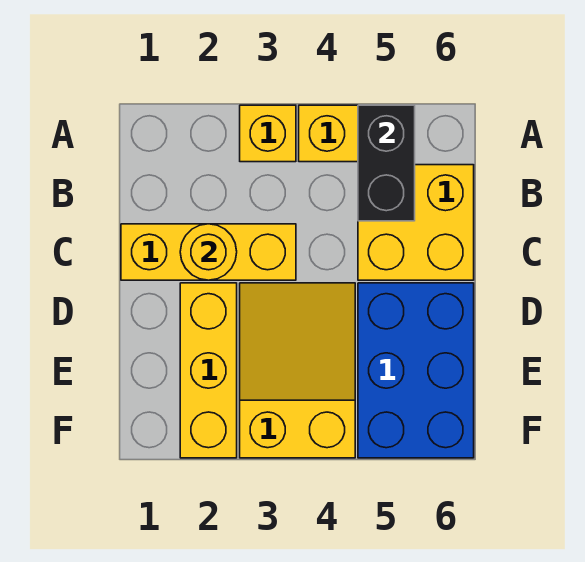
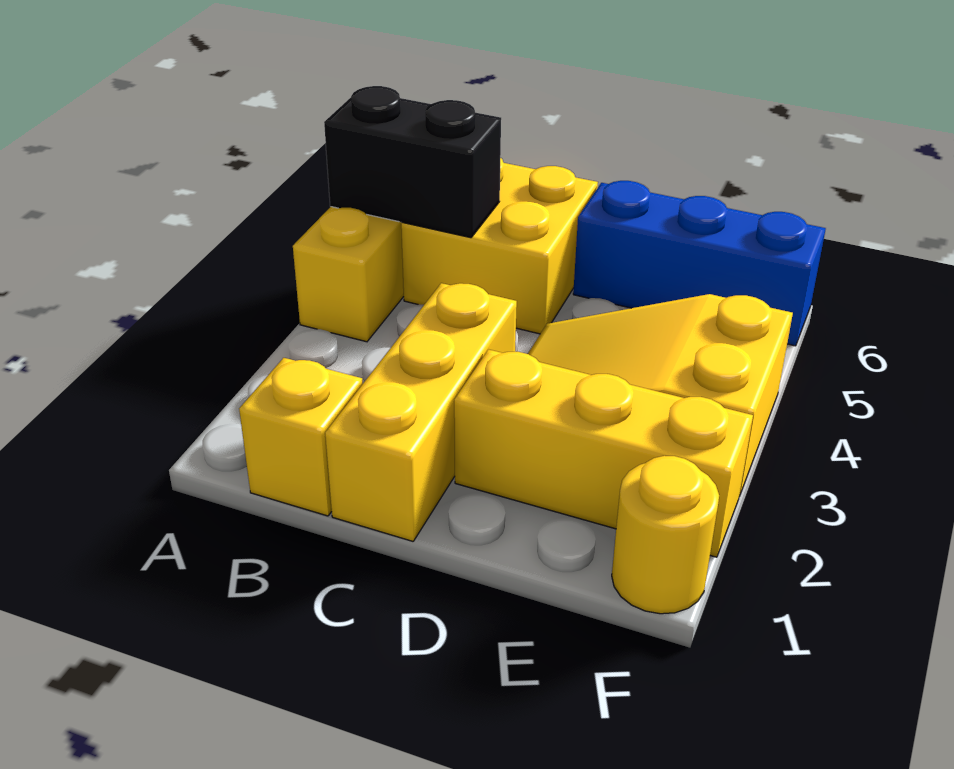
yellow brick A3 level 1 -> yellow brick B1 level 1
yellow round brick C2 level 2 -> yellow round brick F1 level 1
blue brick D5:F6 level 1 -> blue brick D6:F6 level 1

